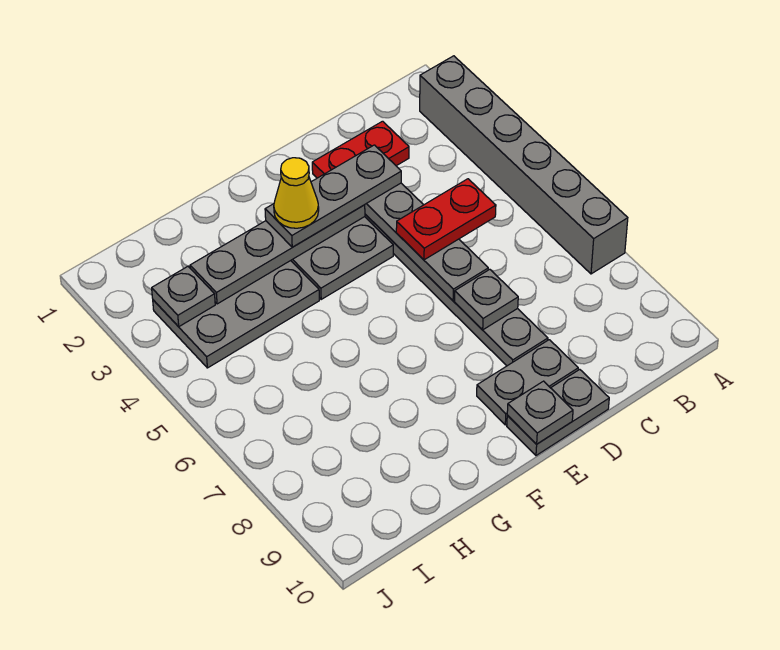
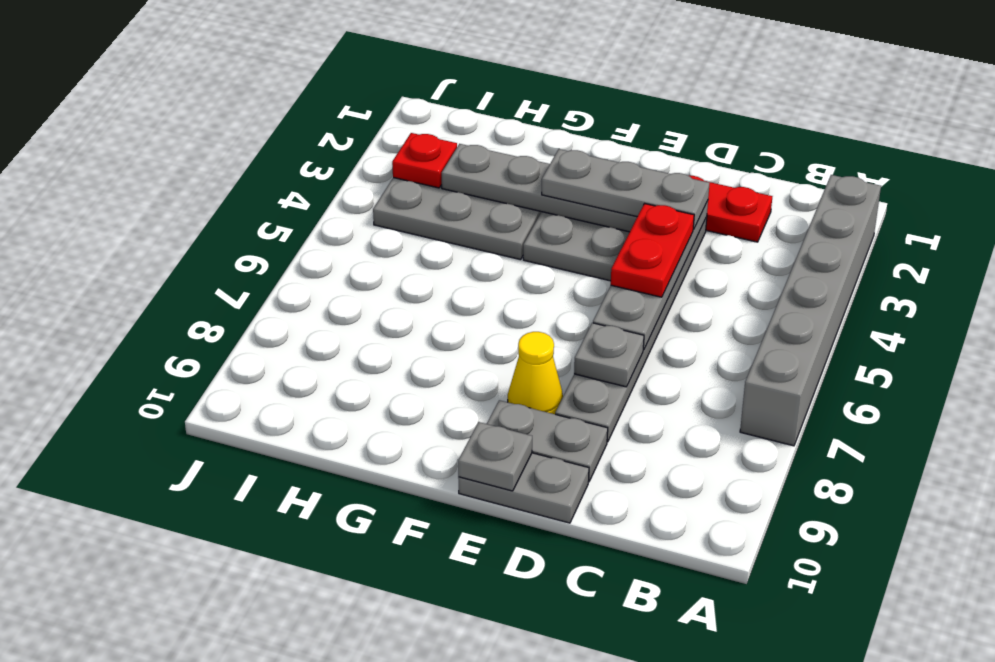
red plate C5:D5 level 3 -> red plate D4:D5 level 3
yellow cone F3 level 4 -> yellow cone E8 level 1
grey plate I3 level 2 -> red plate I3 level 2

